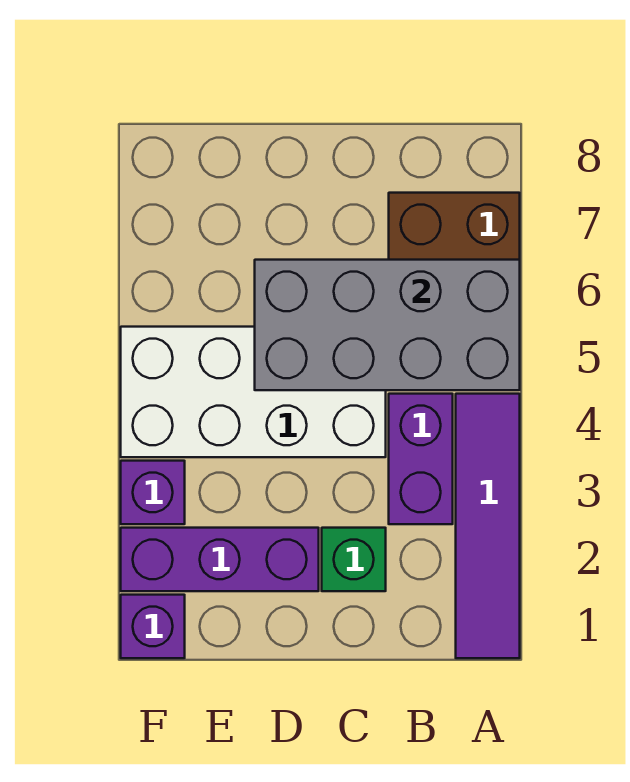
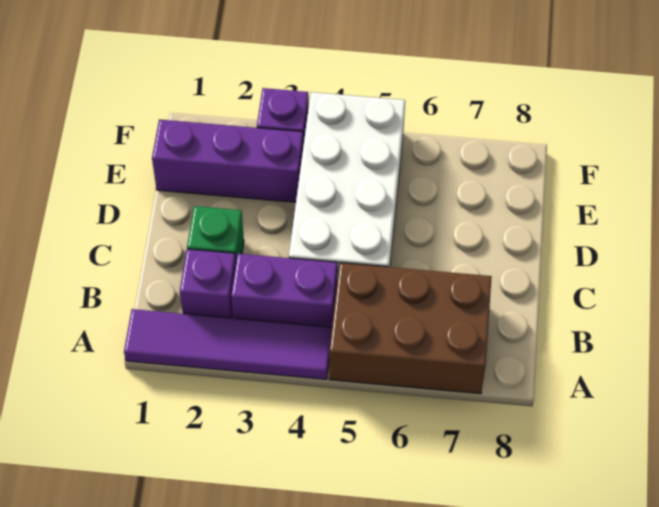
grey brick A5:D6 level 2 -> none
purple brick D2:F2 level 1 -> purple brick E1:E3 level 1
purple brick F1 level 1 -> purple brick B2 level 1

